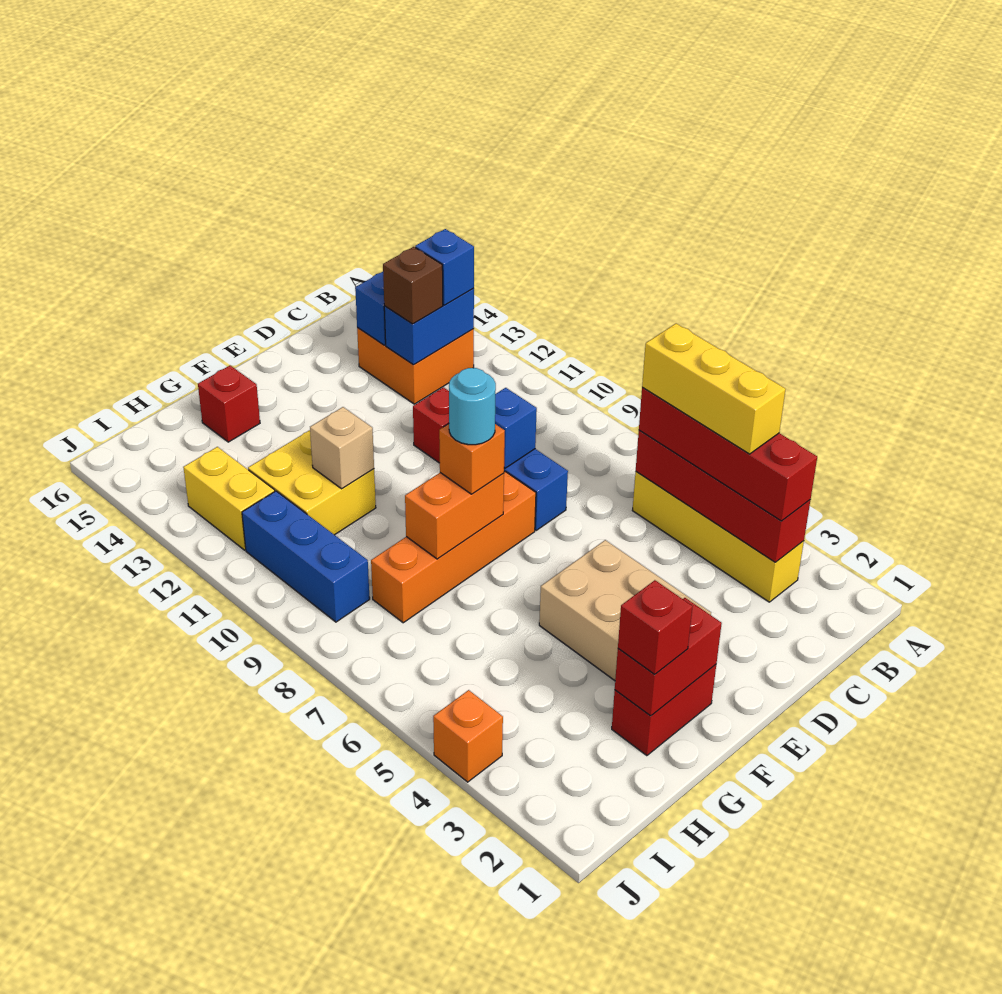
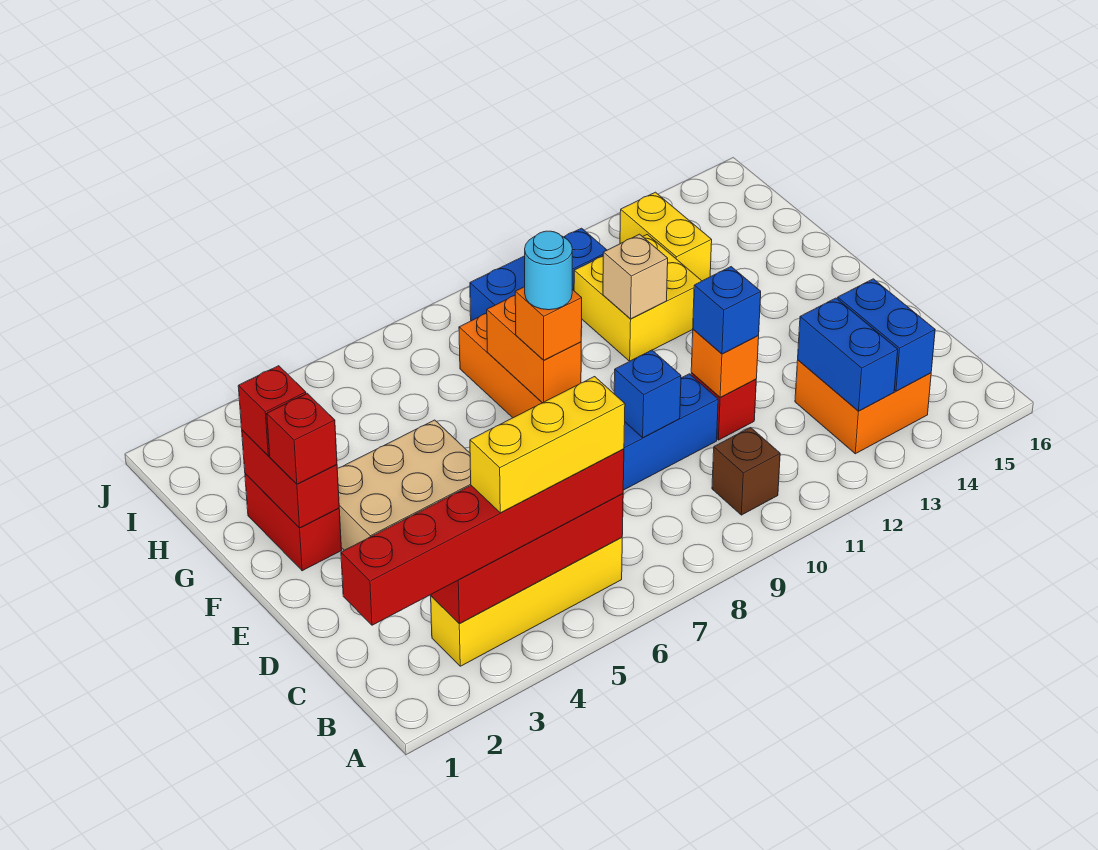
red brick B3:B6 level 3 -> red brick B1:B6 level 3
blue brick B13 level 3 -> blue brick D11 level 3
brown brick C13 level 3 -> brown brick B10 level 1
red brick G15 level 1 -> red brick F2 level 3
yellow brick I12:I13 level 1 -> yellow brick H13:I13 level 1
orange brick J4 level 1 -> orange brick D11 level 2

